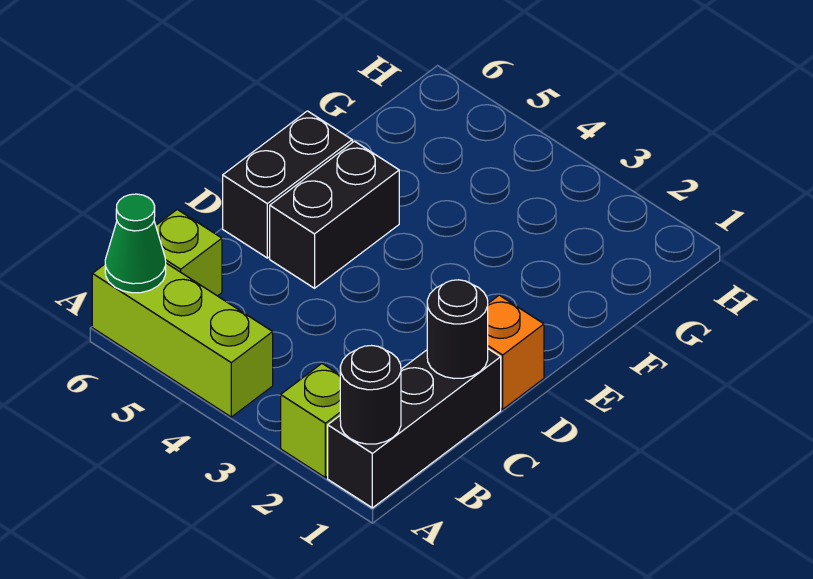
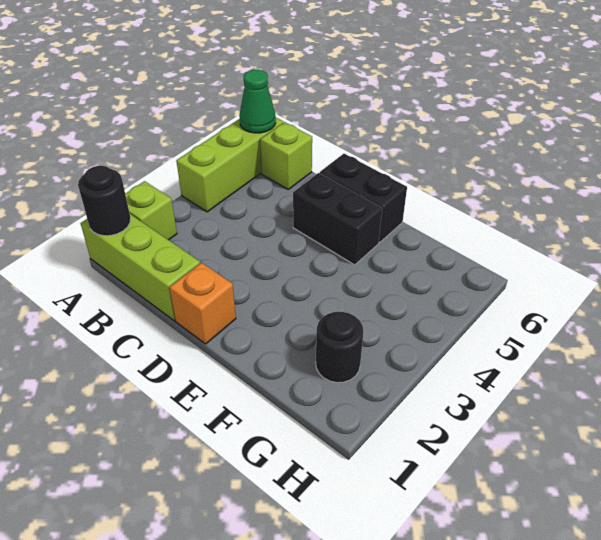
black brick A1:C1 level 1 -> lime brick A1:C1 level 1
black round brick C1 level 2 -> black round brick G2 level 1

